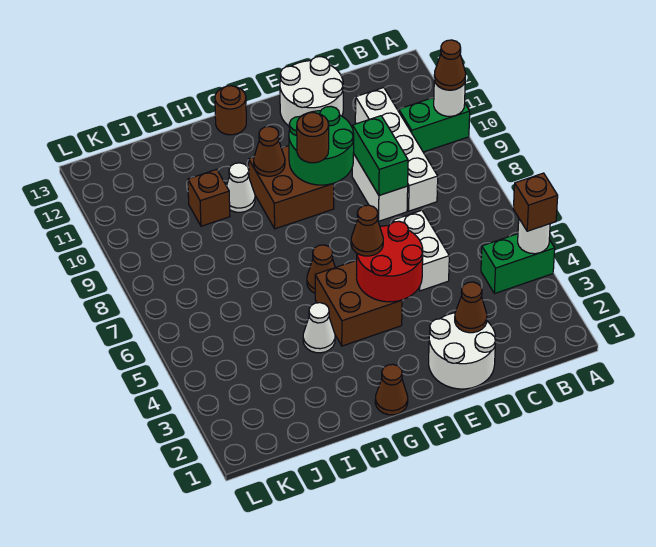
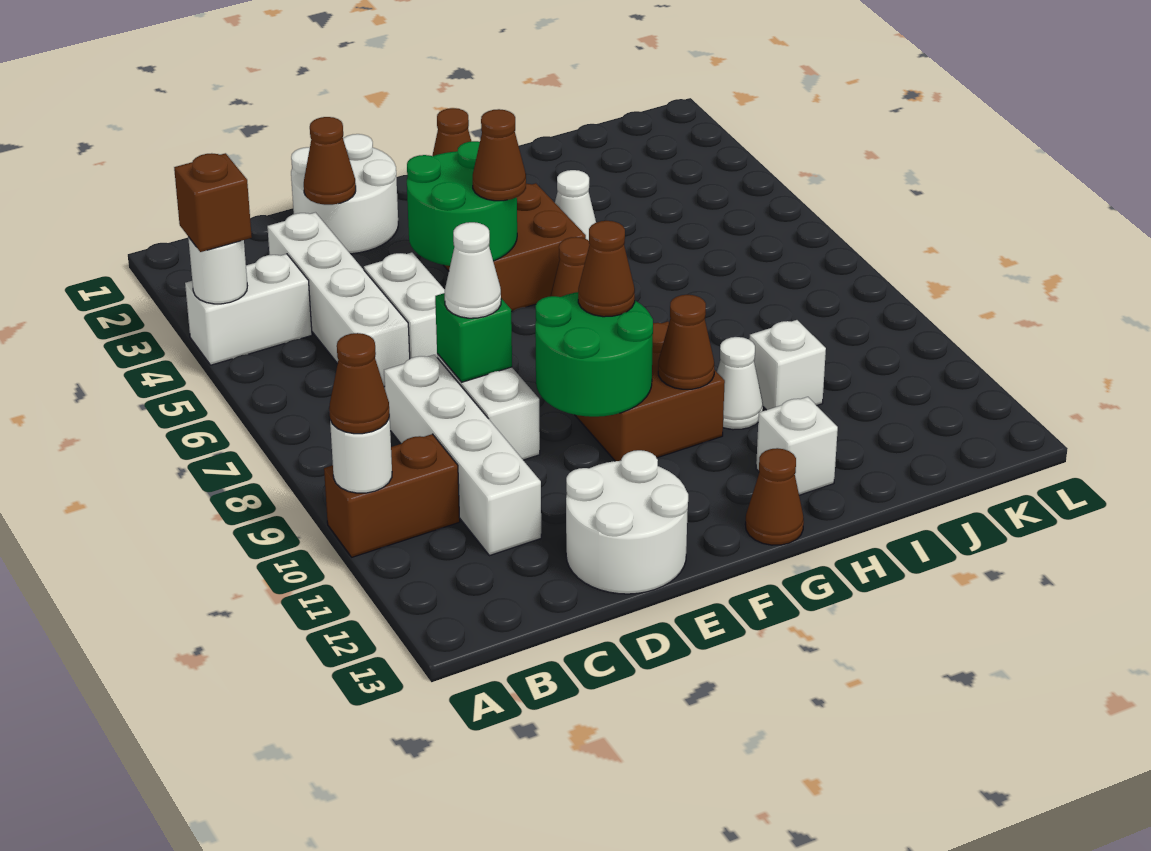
green brick A4:B4 level 1 -> white brick A4:B4 level 1
green brick A10:B10 level 1 -> brown brick A10:B10 level 1
none -> white brick C3:C6 level 1
green brick D8:D9 level 2 -> green brick D8 level 2
none -> white cone D8 level 3
red round brick E4:F5 level 2 -> green round brick E4:F5 level 2
brown round brick F9 level 3 -> brown cone F9 level 3
brown round brick G13 level 1 -> brown cone G13 level 1
none -> white brick H12 level 1
brown brick I10 level 1 -> white brick I10 level 1

